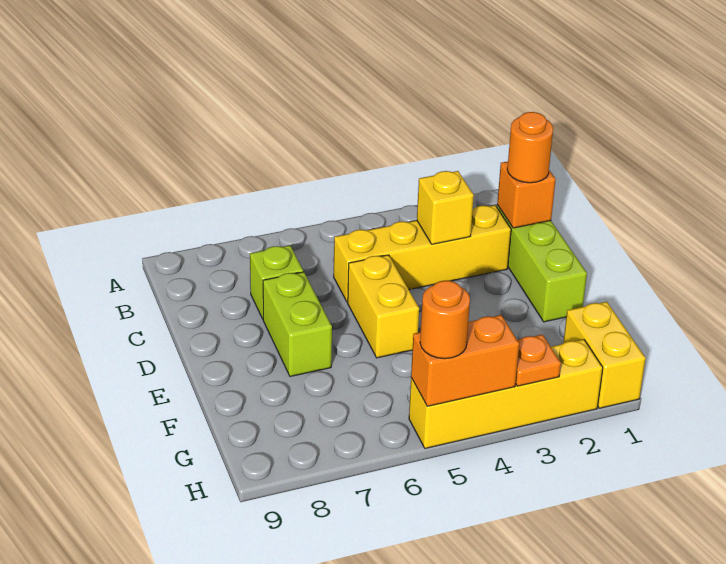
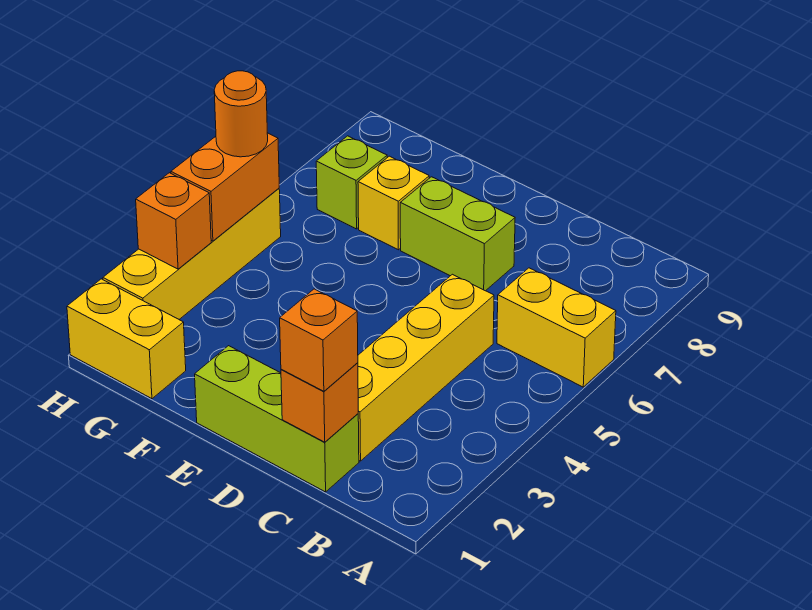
orange round brick C1 level 3 -> orange brick C1 level 3
yellow brick C3 level 2 -> yellow brick F7 level 1
lime brick C7 level 1 -> lime brick G7 level 1
yellow brick D5:E5 level 1 -> yellow brick A6:B6 level 1
orange plate H3 level 2 -> orange brick H3 level 2

